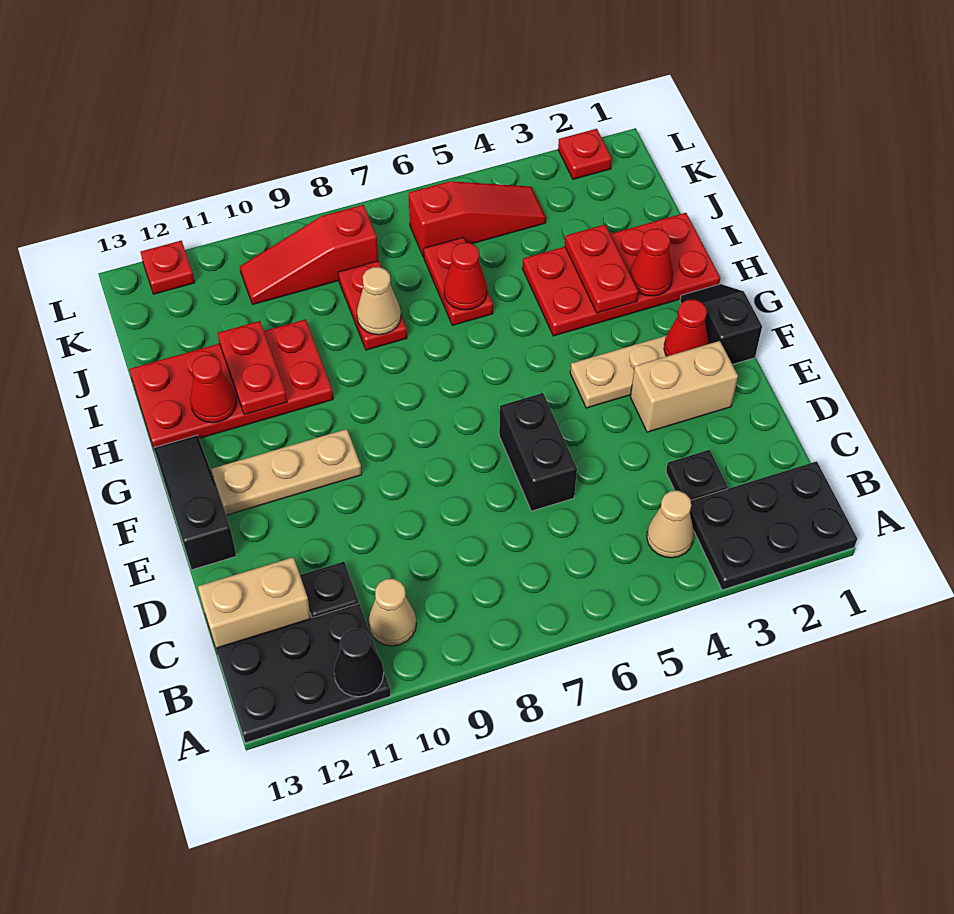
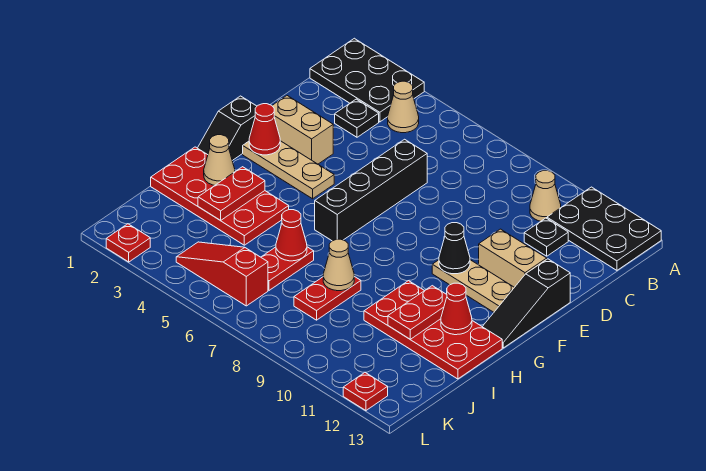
black cone A11 level 2 -> black cone F10 level 2
tan brick C12:C13 level 1 -> tan brick E11:E12 level 1
black brick D6:E6 level 1 -> black brick D6:G6 level 1
red cone H2 level 2 -> tan cone H2 level 2
red slope K8:K10 level 1 top 8 -> none

